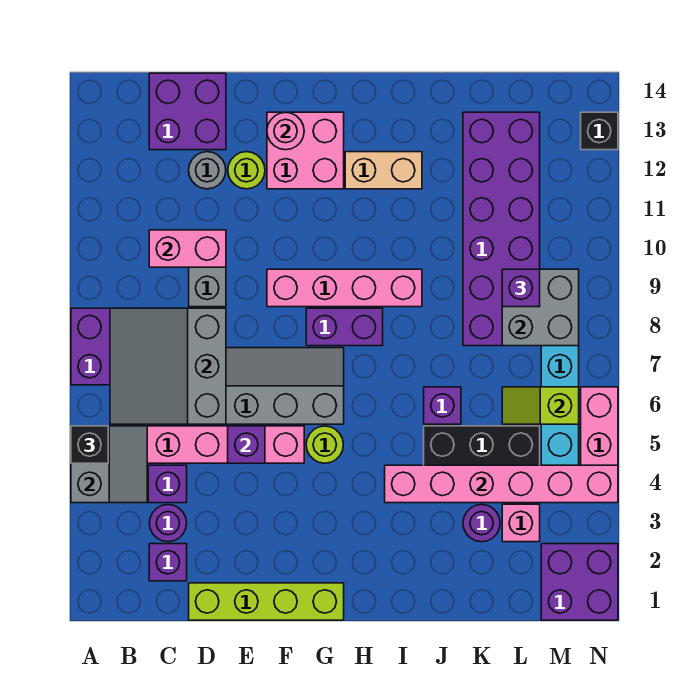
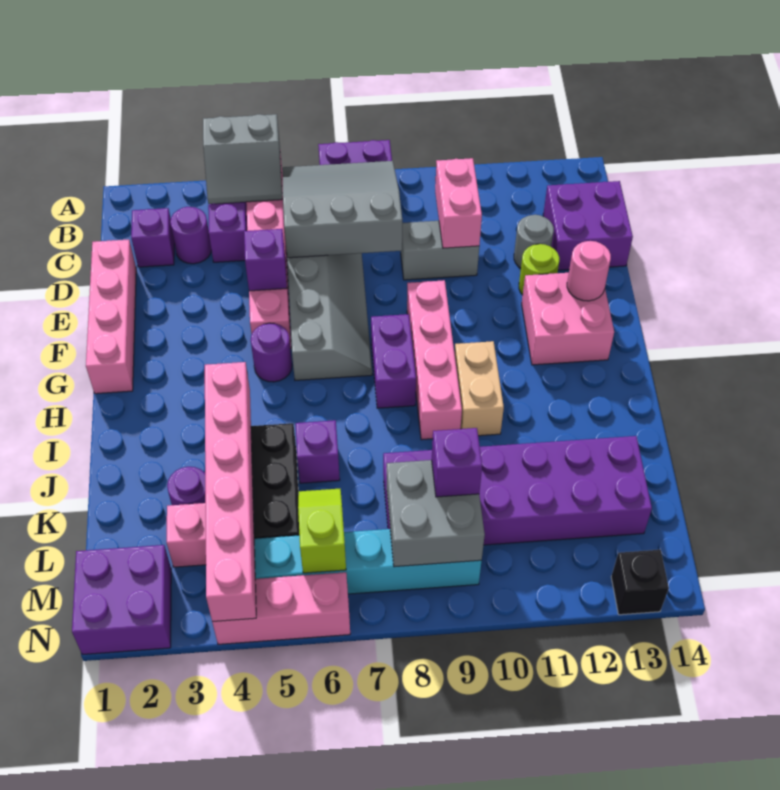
black brick A5 level 3 -> none
lime brick D1:G1 level 1 -> pink brick D1:G1 level 1
lime round brick G5 level 1 -> purple round brick G5 level 1
tan brick H12:I12 level 1 -> tan brick H10:I10 level 1

